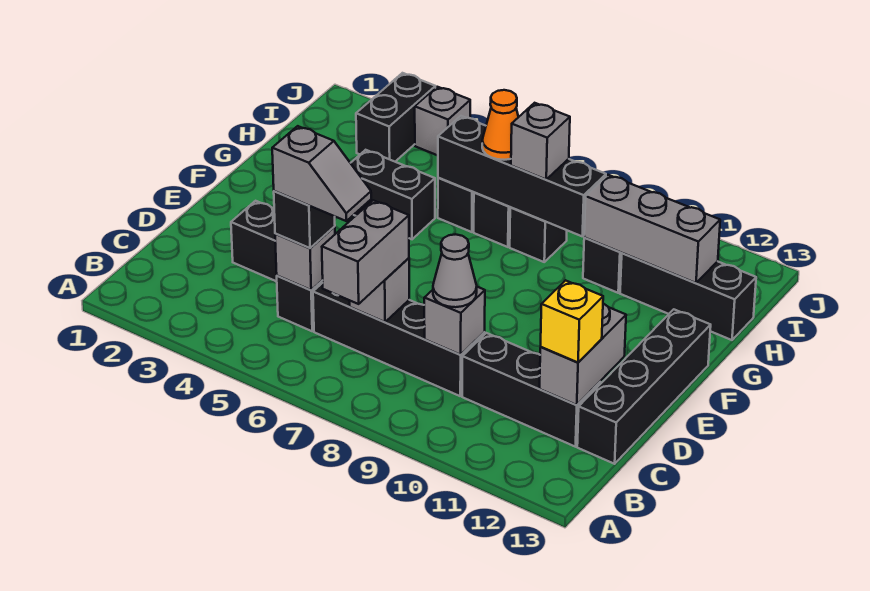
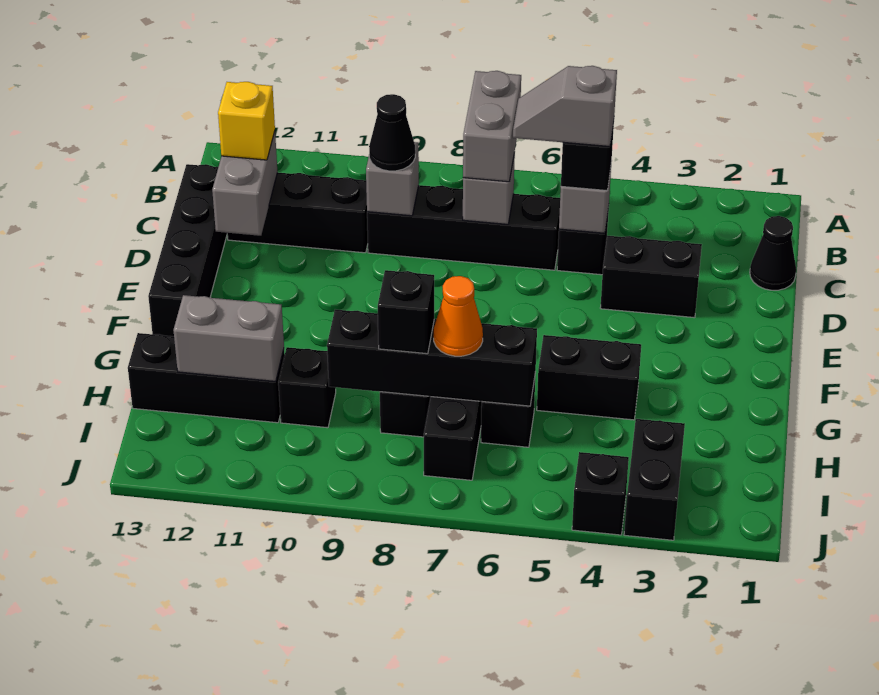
none -> black cone C1 level 1
grey cone C9 level 3 -> black cone C9 level 3
grey brick H8 level 3 -> black brick H8 level 3
grey brick H10:H12 level 2 -> grey brick H11:H12 level 2
grey brick J4 level 1 -> black brick J4 level 1

